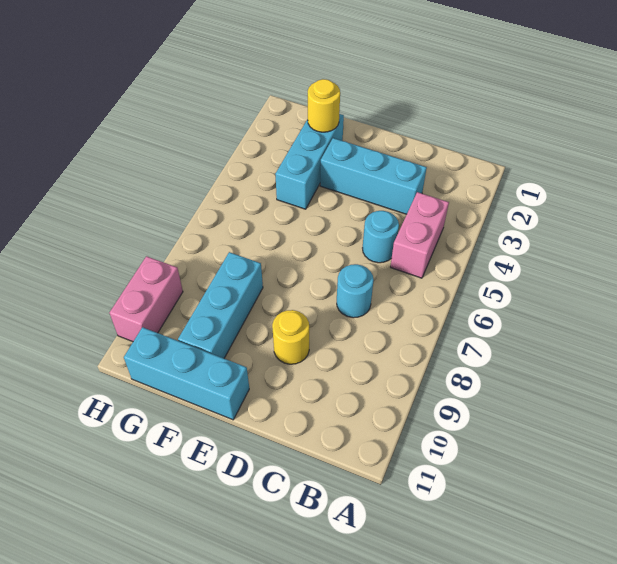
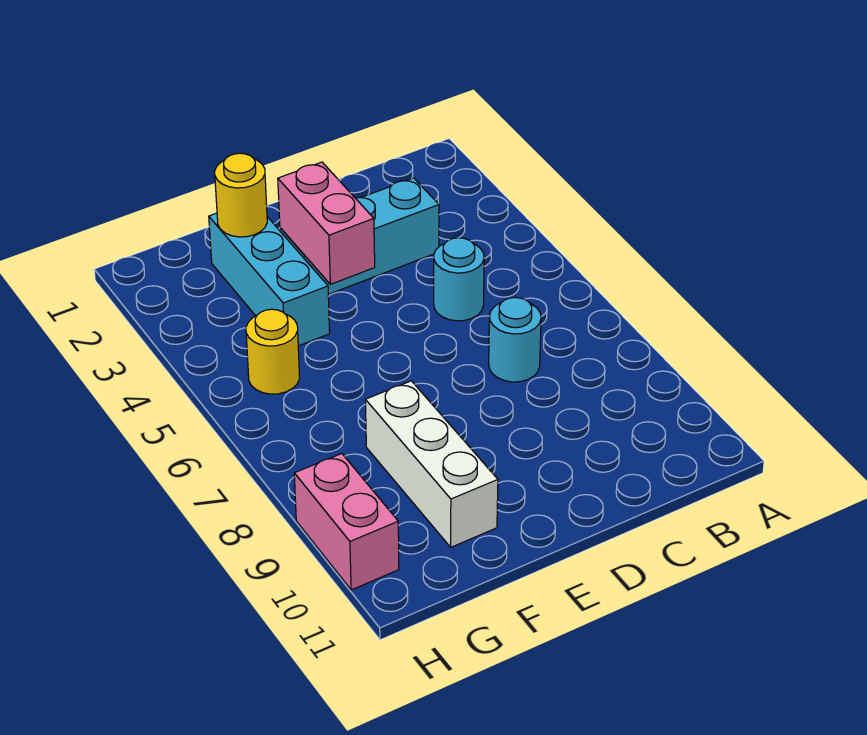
pink brick B4:B5 level 1 -> pink brick E3:E4 level 2
yellow round brick D9 level 1 -> yellow round brick G5 level 1
cyan brick E11:G11 level 1 -> none
cyan brick F8:F10 level 1 -> white brick F8:F10 level 1

